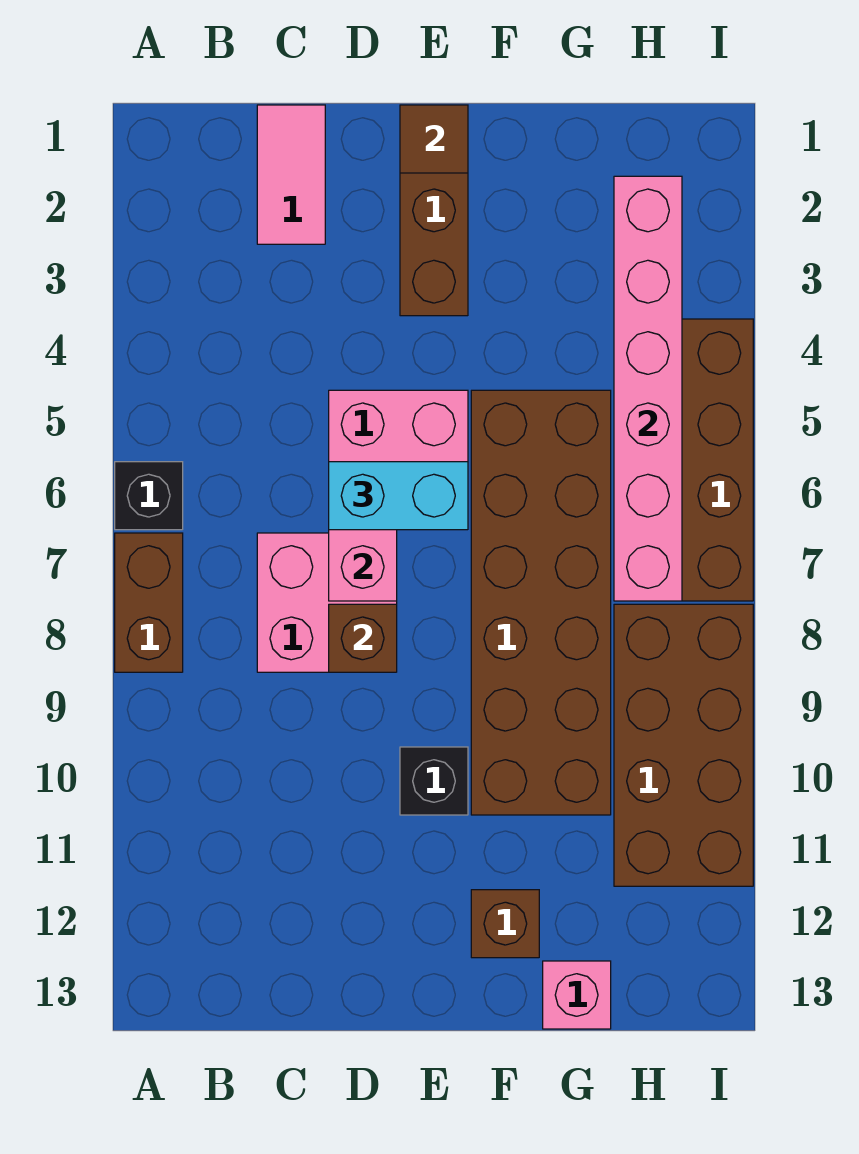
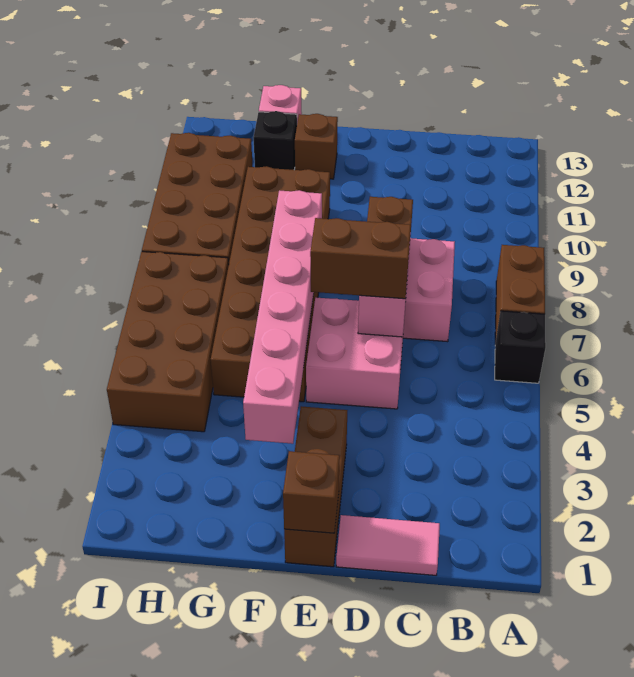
pink tile C1:C2 level 1 -> pink tile C1:D1 level 1
cyan brick D6:E6 level 3 -> brown brick D6:E6 level 3
brown tile E1 level 2 -> brown brick E1 level 2
black brick E10 level 1 -> black brick G12 level 1
pink brick H2:H7 level 2 -> pink brick F3:F8 level 2

